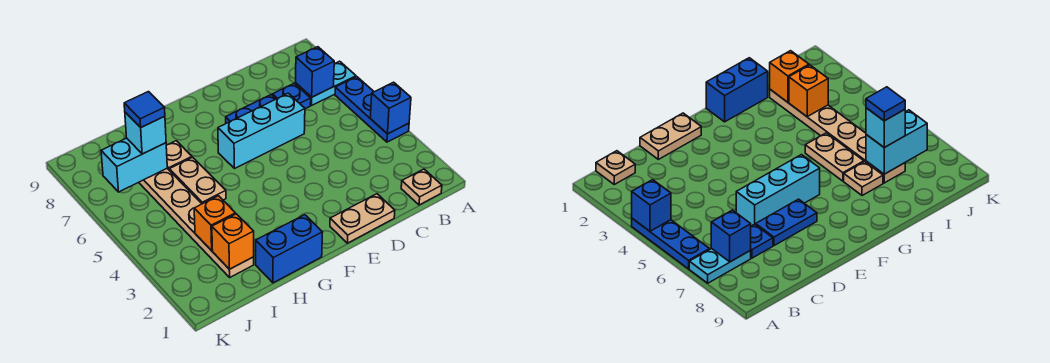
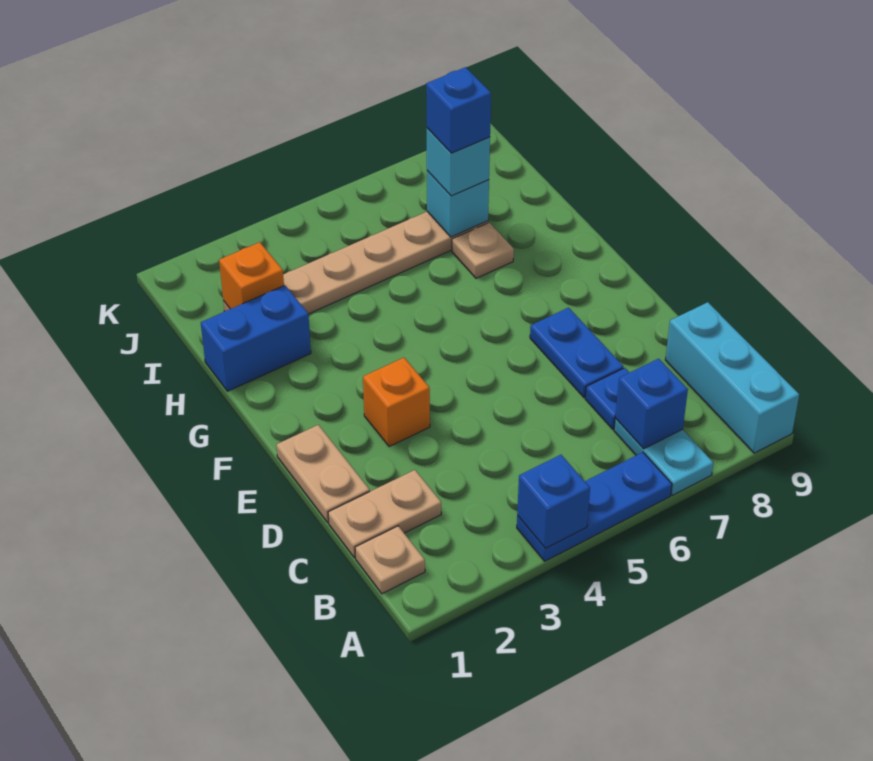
cyan brick D6:F6 level 1 -> cyan brick A9:C9 level 1
blue brick G1:H1 level 1 -> blue brick H1:H2 level 1
tan plate H5:H6 level 1 -> tan plate C1:C2 level 1
orange brick I3 level 2 -> orange brick E3 level 1
cyan brick I7:J7 level 2 -> cyan brick I7 level 2
blue tile I7 level 4 -> blue brick I7 level 4

